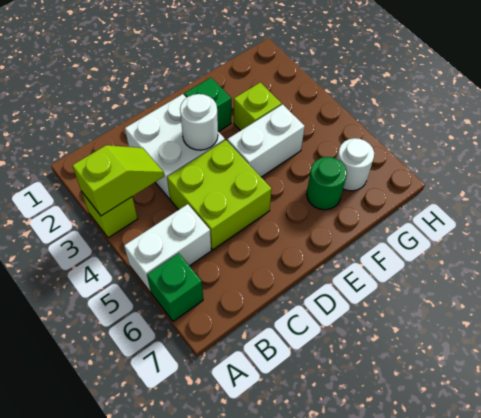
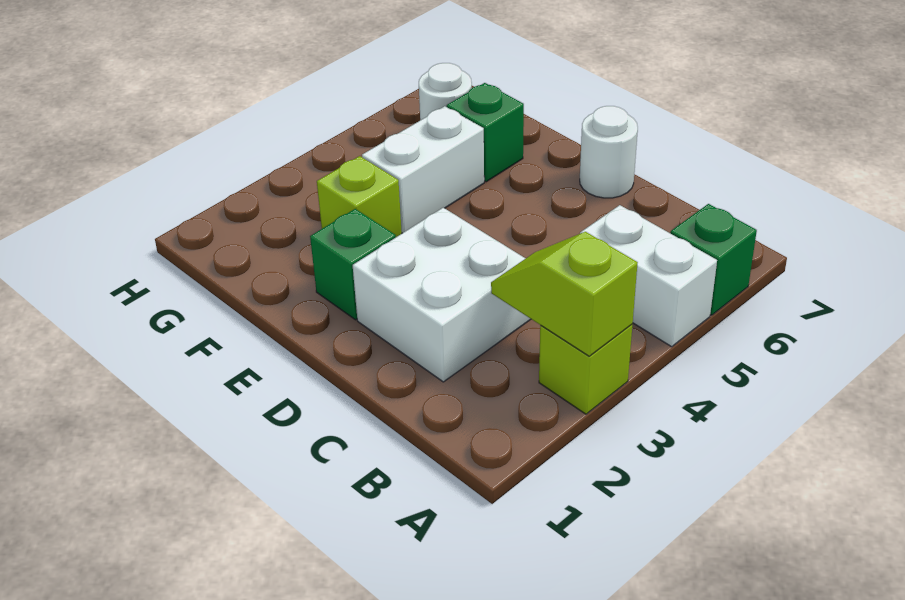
lime brick C4:D5 level 1 -> none
white round brick D3 level 2 -> white round brick D7 level 1
white brick E4:F4 level 1 -> white brick F4:F5 level 1
green round brick F6 level 1 -> green brick F6 level 1

